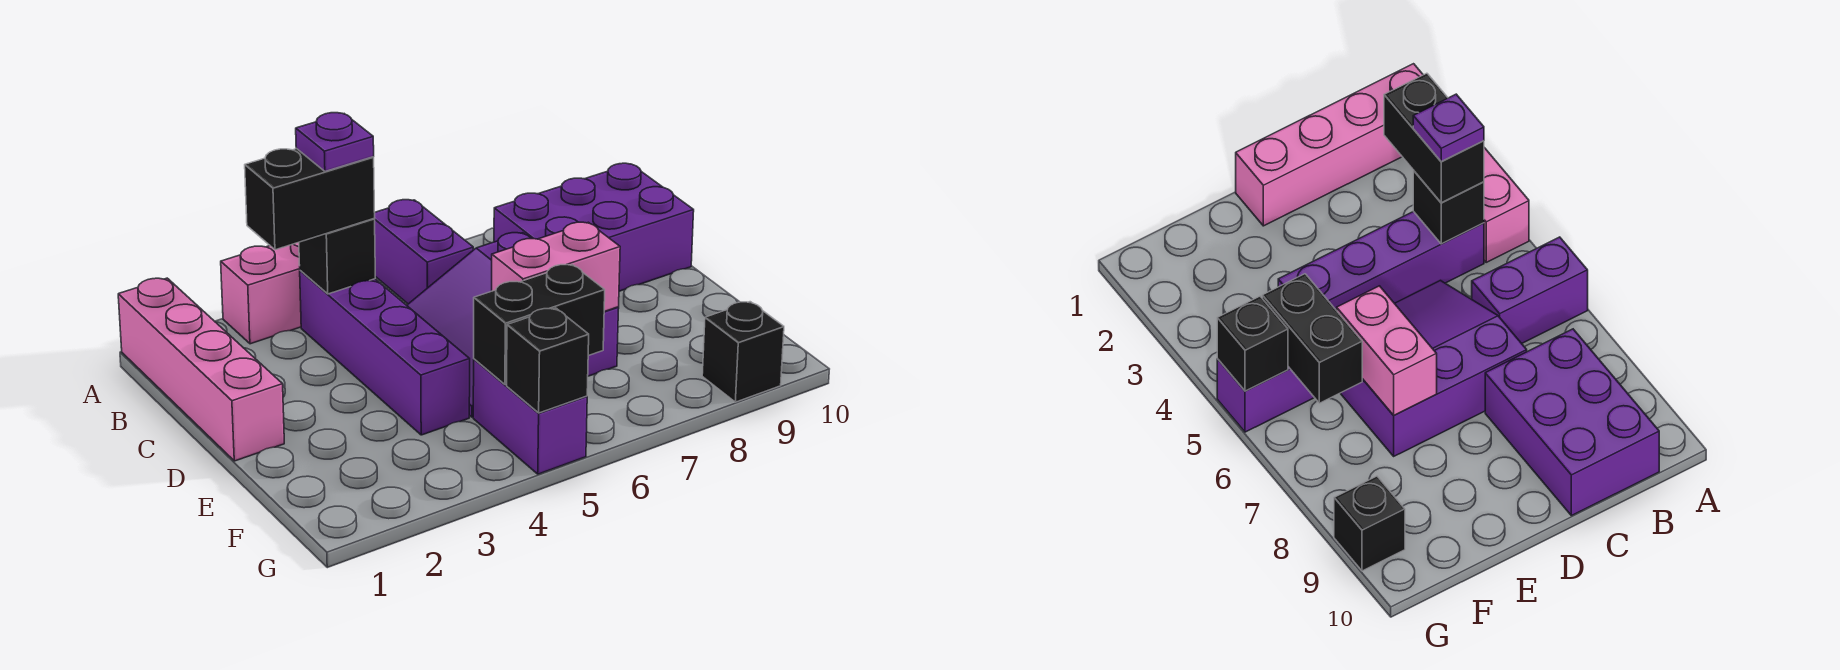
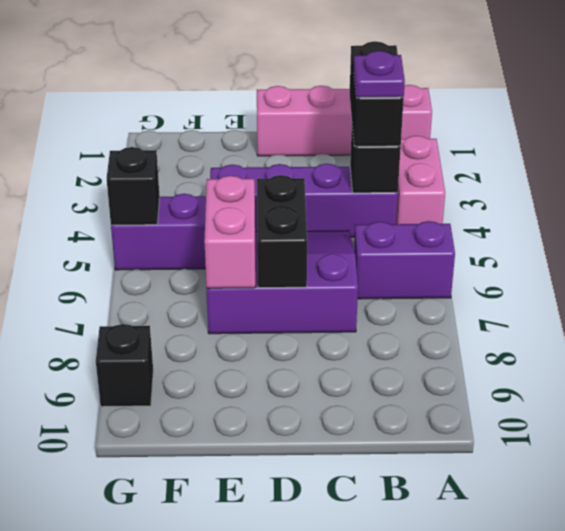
purple brick B8:C10 level 1 -> none
black brick F5:F6 level 2 -> black brick D6:D7 level 2

